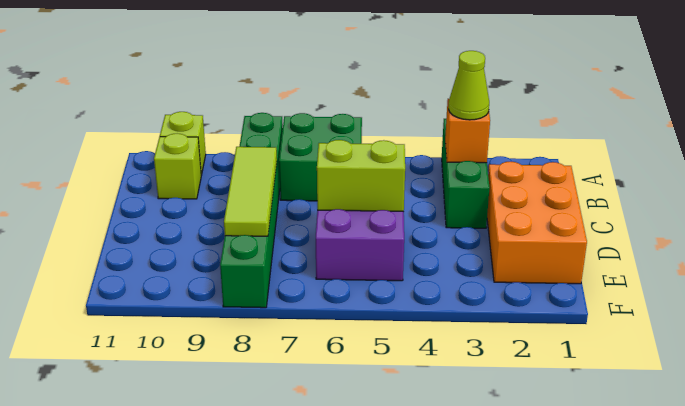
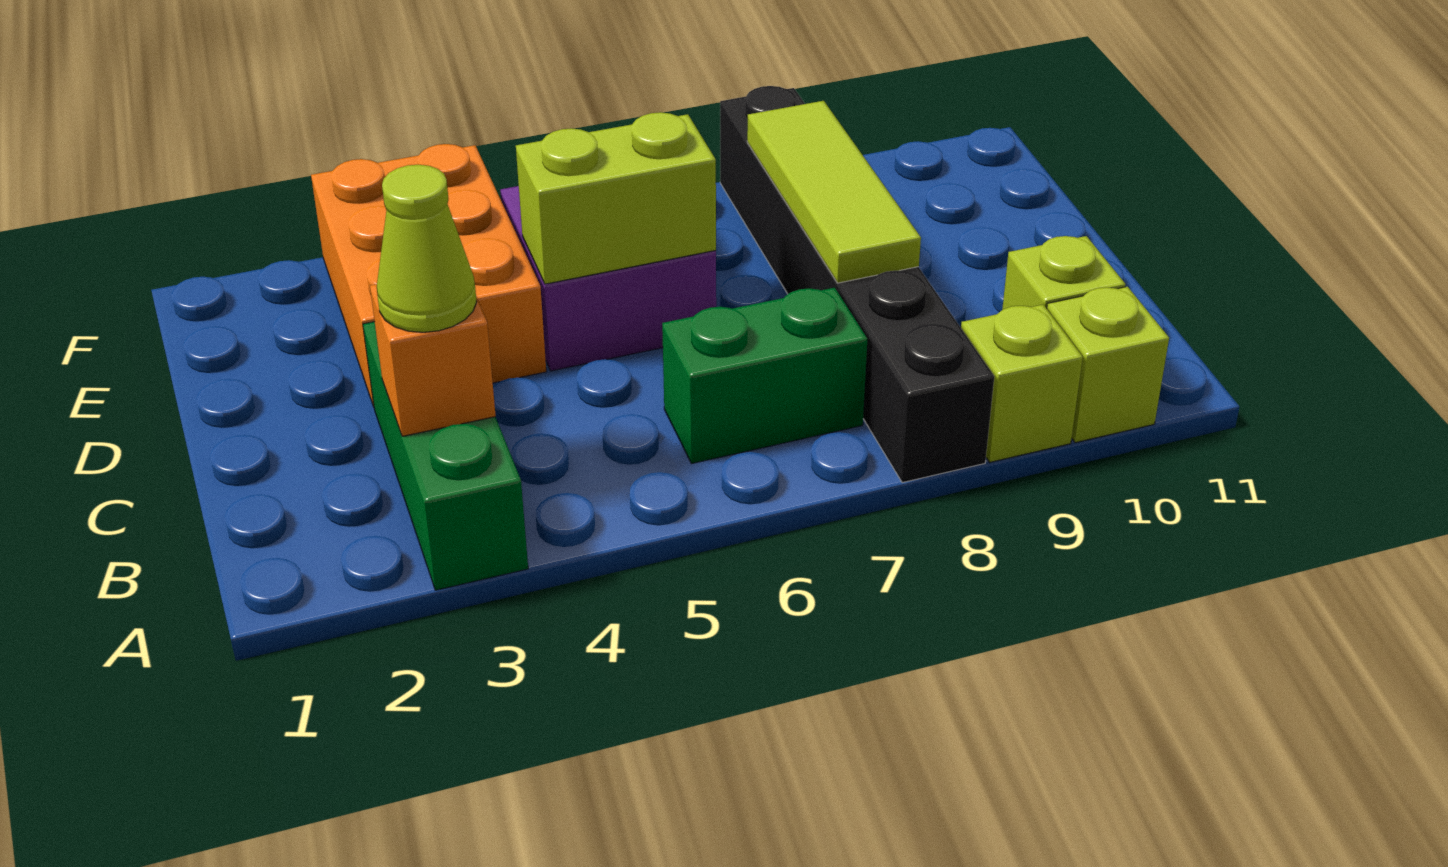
green brick A6:B7 level 1 -> green brick B6:B7 level 1
green brick A8:F8 level 1 -> black brick A8:F8 level 1
none -> lime brick A9 level 1
orange brick C1:E2 level 1 -> orange brick D3:F4 level 1

